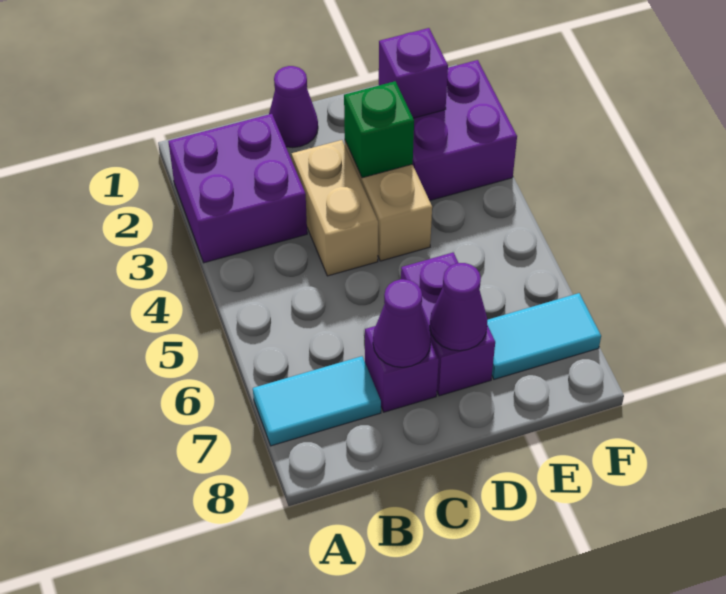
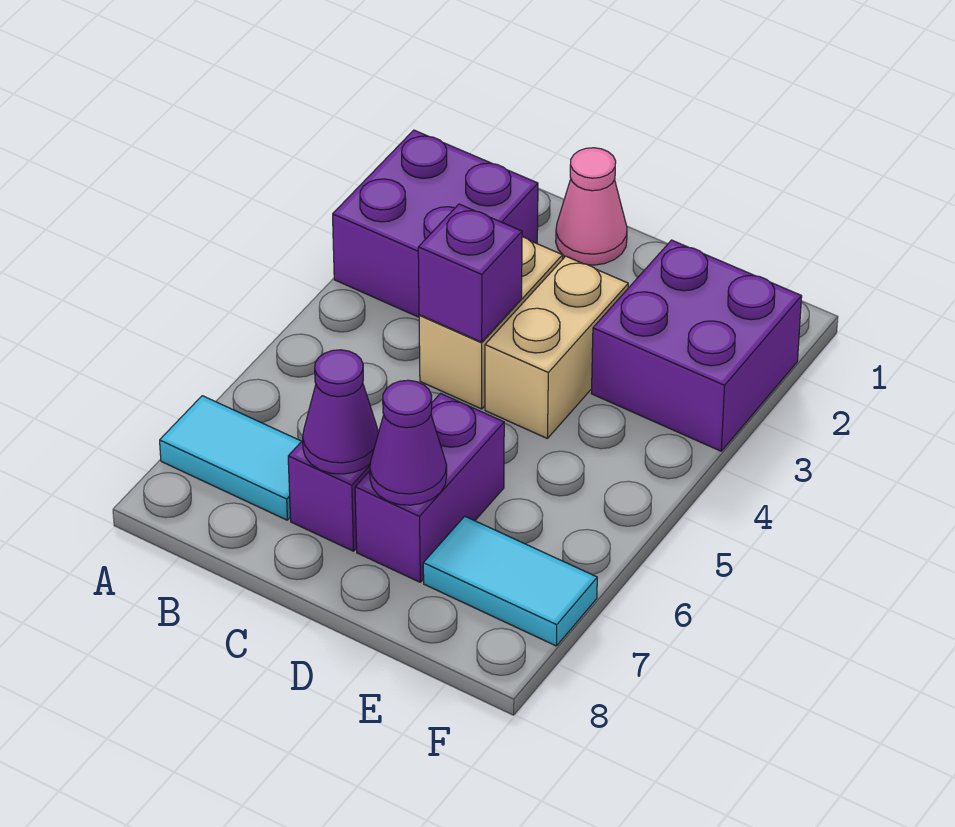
purple cone C1 level 1 -> pink cone C1 level 1
green brick D3 level 2 -> none
purple brick E2 level 2 -> purple brick C4 level 2

